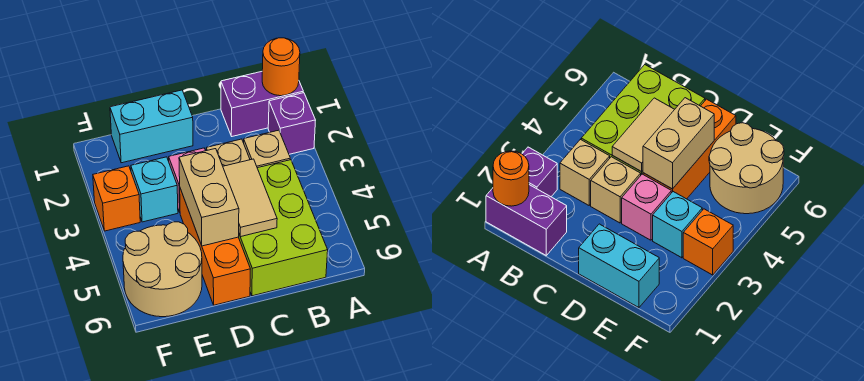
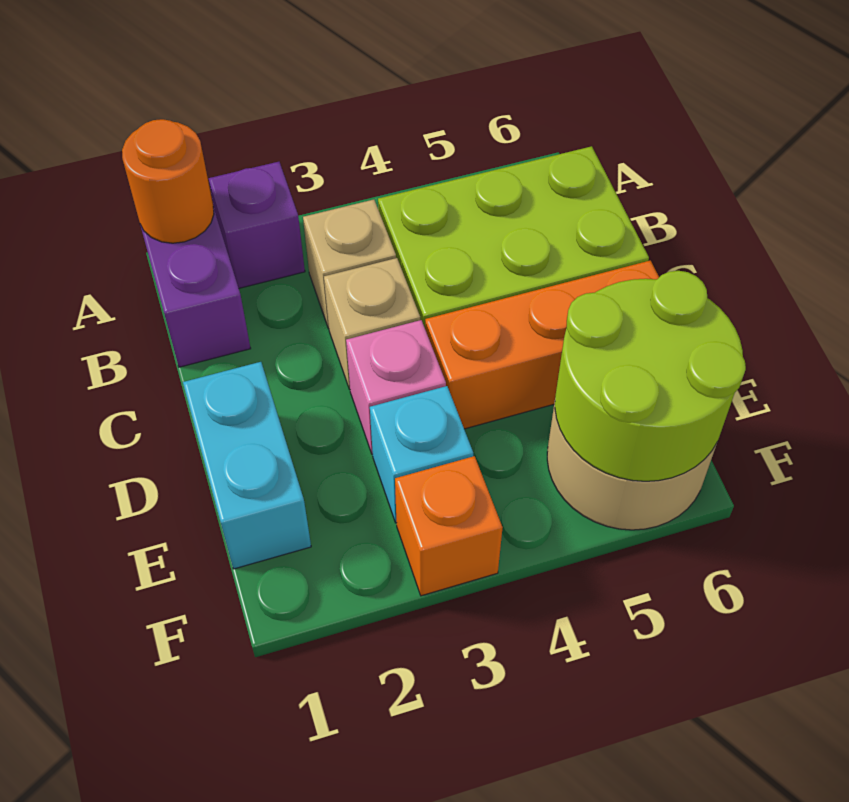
tan tile C4:C5 level 2 -> none
tan brick D4:D5 level 2 -> none
none -> lime round brick E5:F6 level 2

